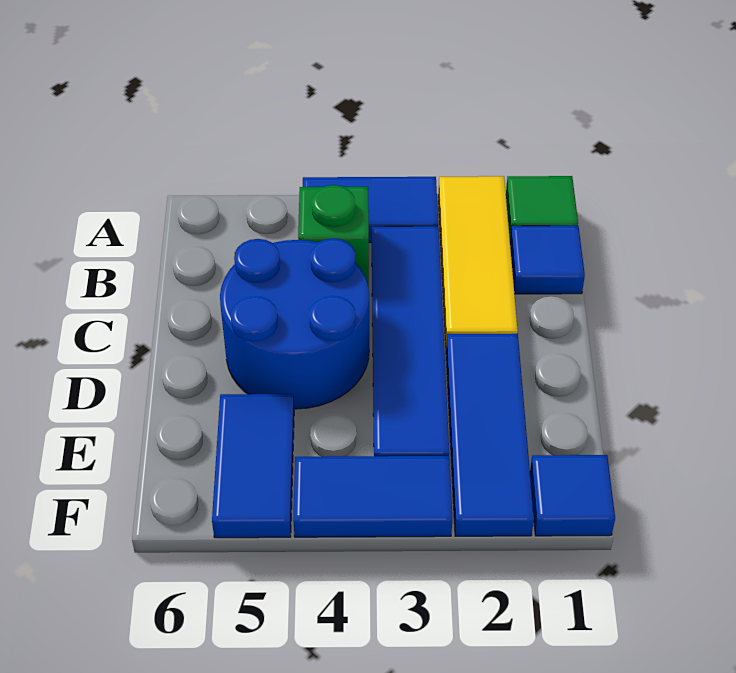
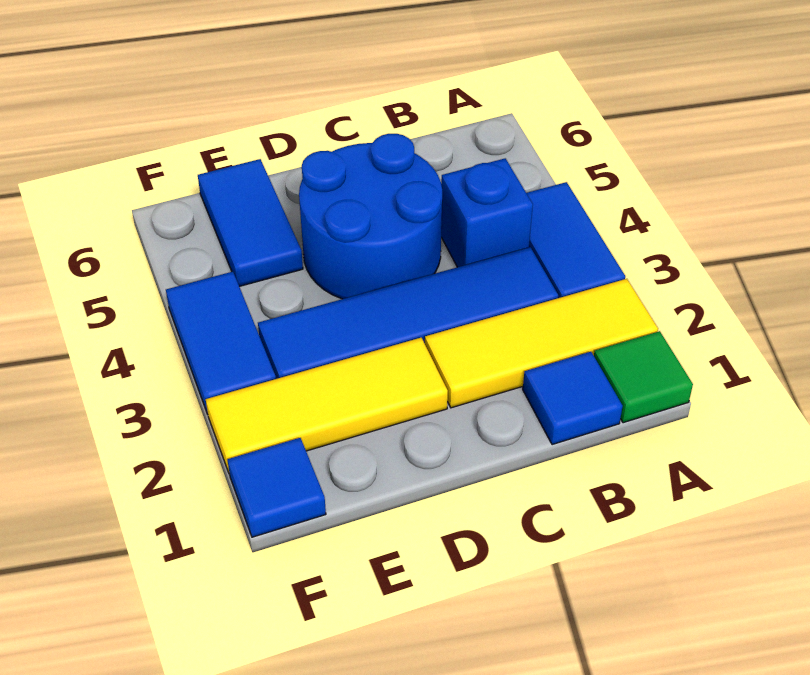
green brick B4 level 1 -> blue brick B4 level 1
blue tile D2:F2 level 1 -> yellow tile D2:F2 level 1
blue tile E5:F5 level 1 -> blue tile E5:E6 level 1

